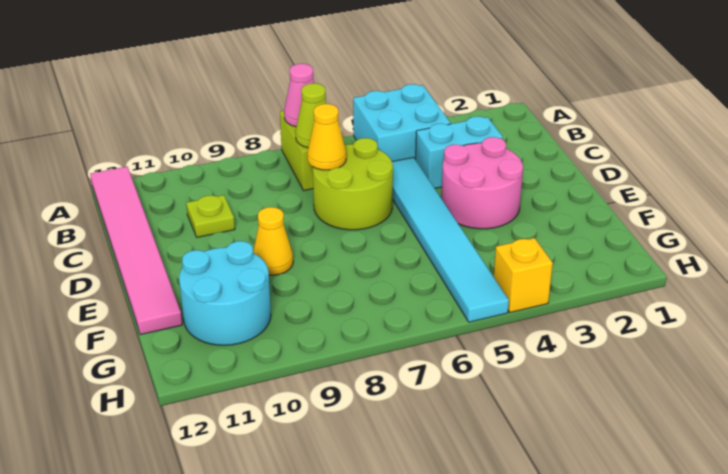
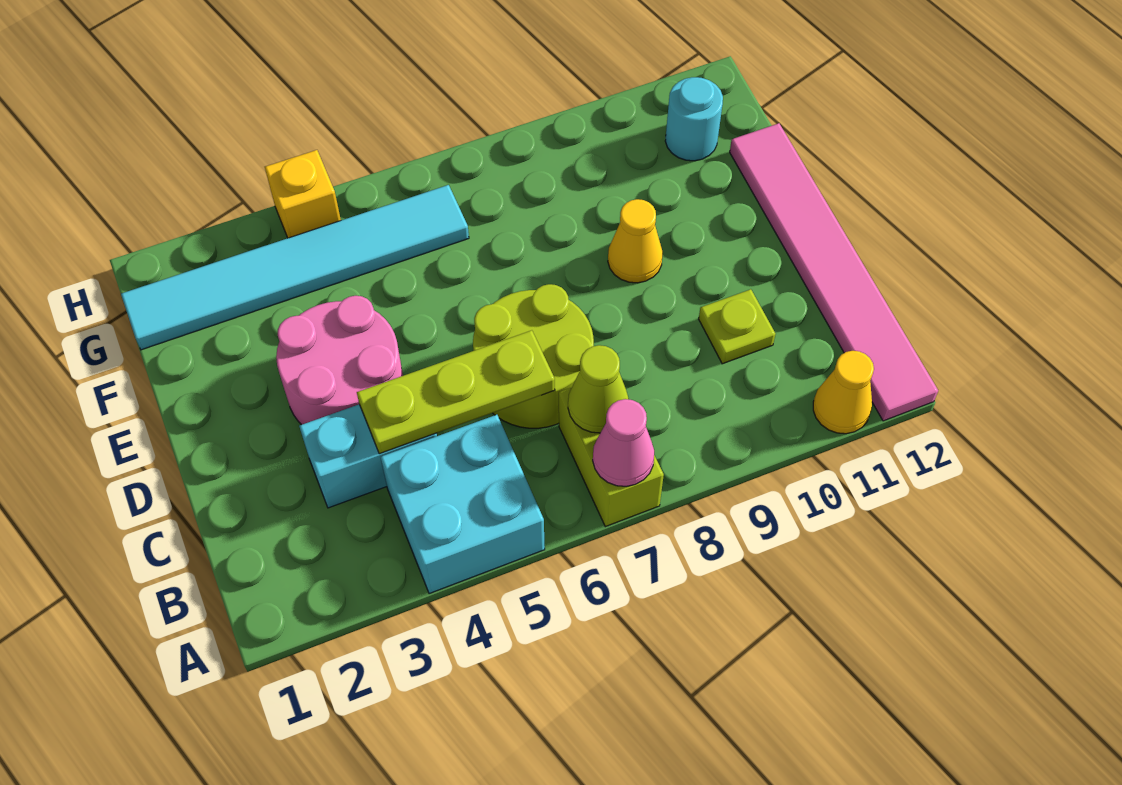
none -> lime plate C4:C6 level 2
cyan tile C5:H5 level 1 -> cyan tile G1:G6 level 1
yellow cone C7 level 2 -> yellow cone A11 level 1
cyan round brick F10:G11 level 1 -> cyan round brick G11 level 1

